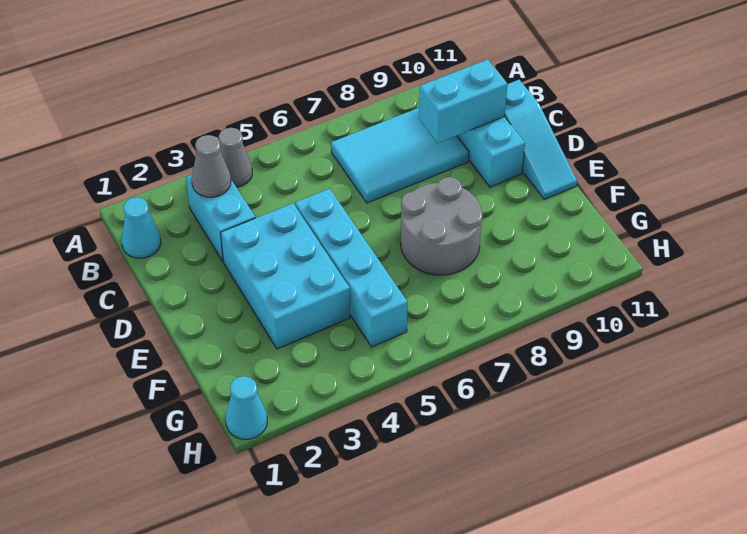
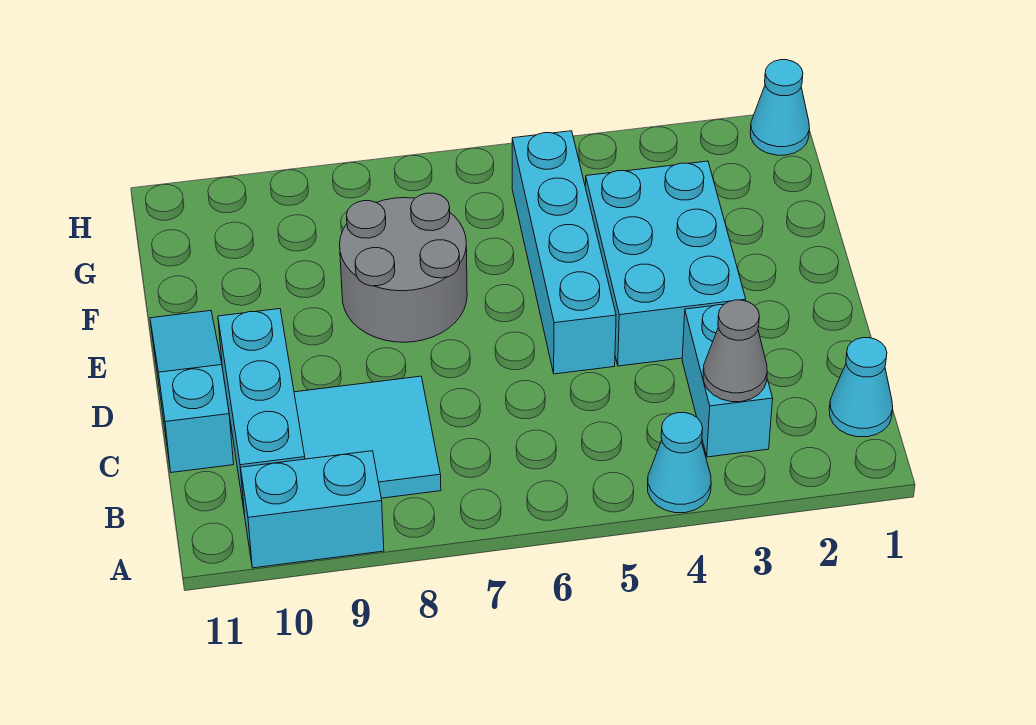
grey cone A4 level 1 -> cyan cone A4 level 1
cyan tile B7:C9 level 1 -> cyan tile B8:C9 level 1
cyan brick C9:C10 level 2 -> cyan brick A9:A10 level 1

